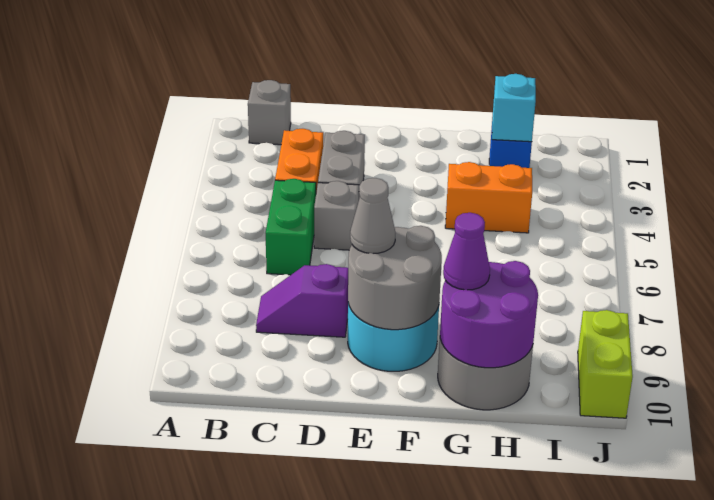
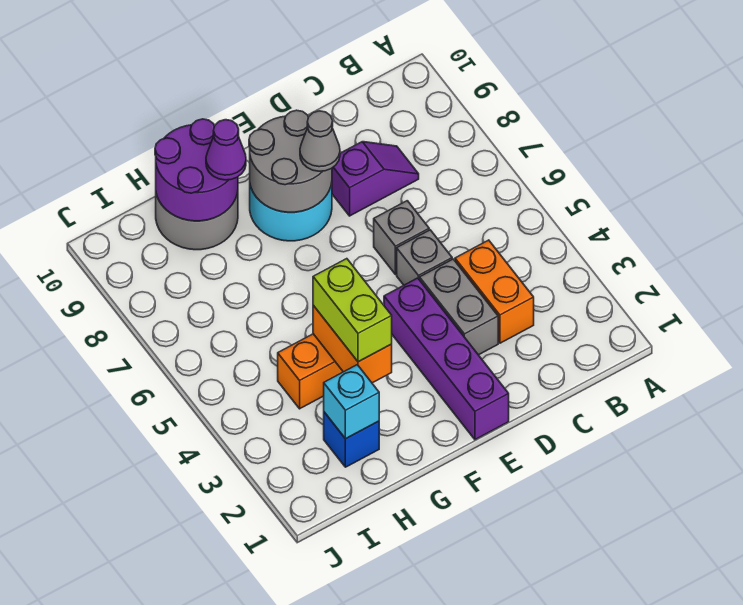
grey brick B1 level 1 -> grey brick D6 level 1
green brick C5:C6 level 1 -> none
none -> purple brick E1:E4 level 1
none -> orange brick G3:G4 level 2
lime brick J9:J10 level 1 -> lime brick G3:G4 level 3

